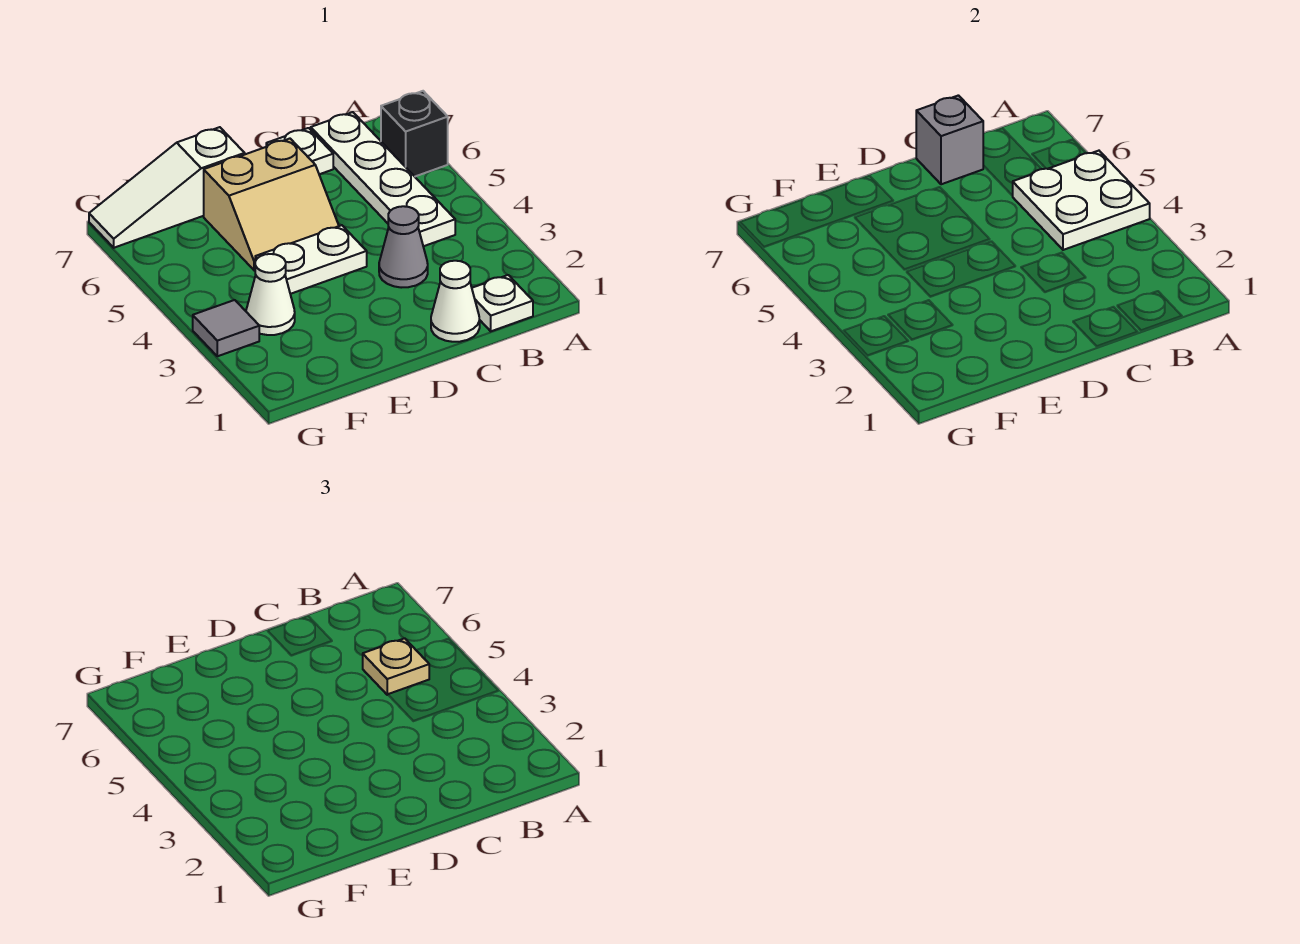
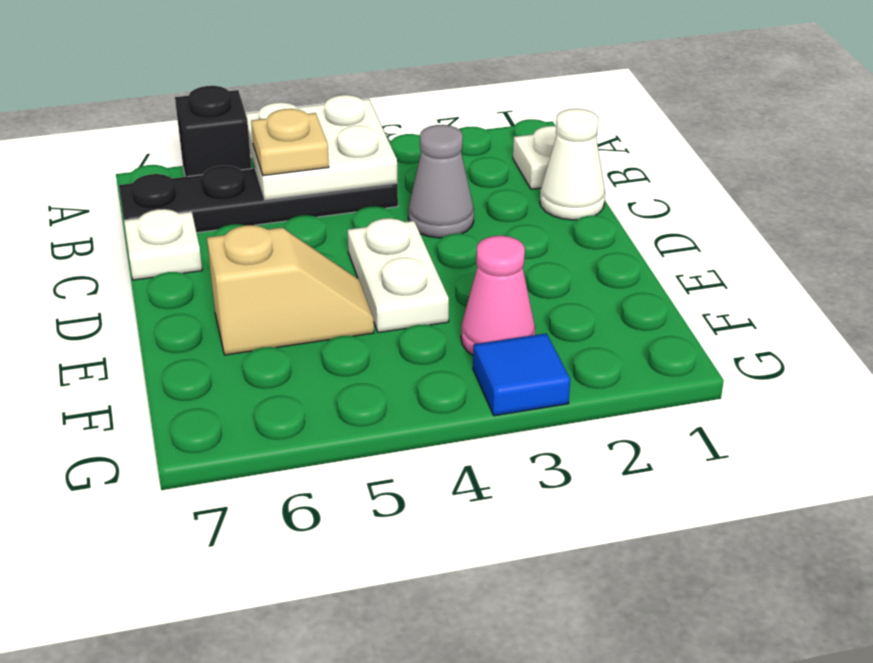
white plate B4:B7 level 1 -> black plate B4:B7 level 1
grey brick C7 level 2 -> none
tan slope D5:E6 level 1 top 6 -> tan slope E5:E6 level 1 top 6
white slope E7:G7 level 1 top E -> none
white cone F3 level 1 -> pink cone F3 level 1
grey tile G3 level 1 -> blue tile G3 level 1

